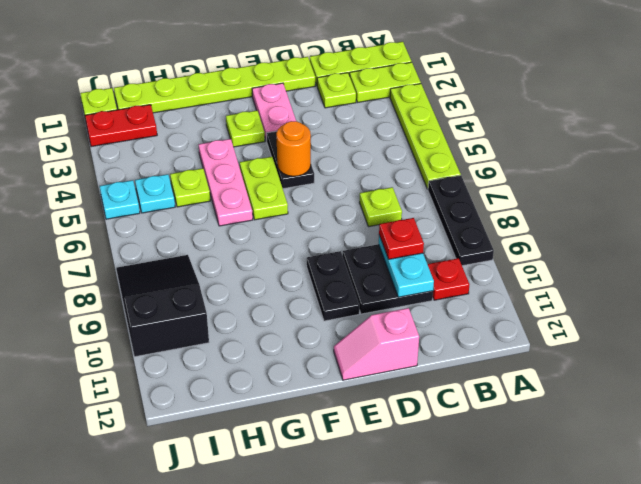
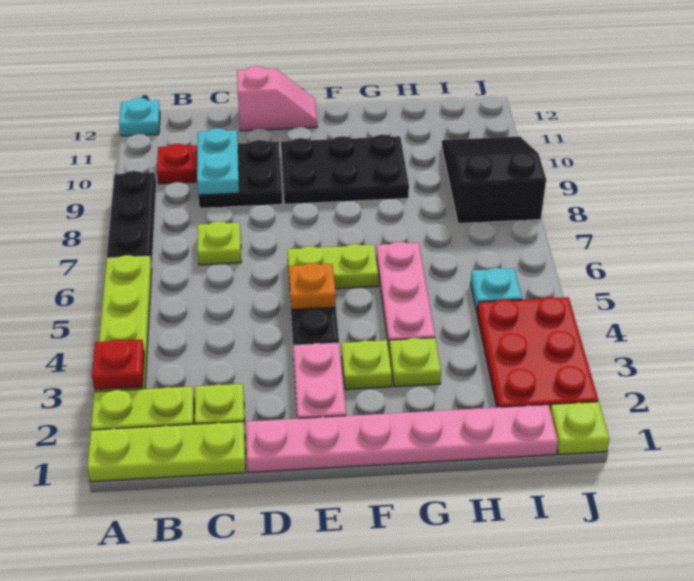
red plate C9 level 3 -> red plate A3 level 2
lime plate D1:I1 level 1 -> pink plate D1:I1 level 1
orange round brick E5 level 2 -> orange plate E5 level 2
black plate E9:E10 level 1 -> black plate E9:G10 level 1
lime plate F5:F6 level 1 -> lime plate E6:F6 level 1
lime plate H5 level 1 -> lime plate G3 level 1
red plate I2:J2 level 1 -> red plate I2:J4 level 1
black slope I8:J10 level 1 top 10 -> black slope I8:J10 level 1 top 8
cyan plate J5 level 1 -> cyan plate A12 level 1

